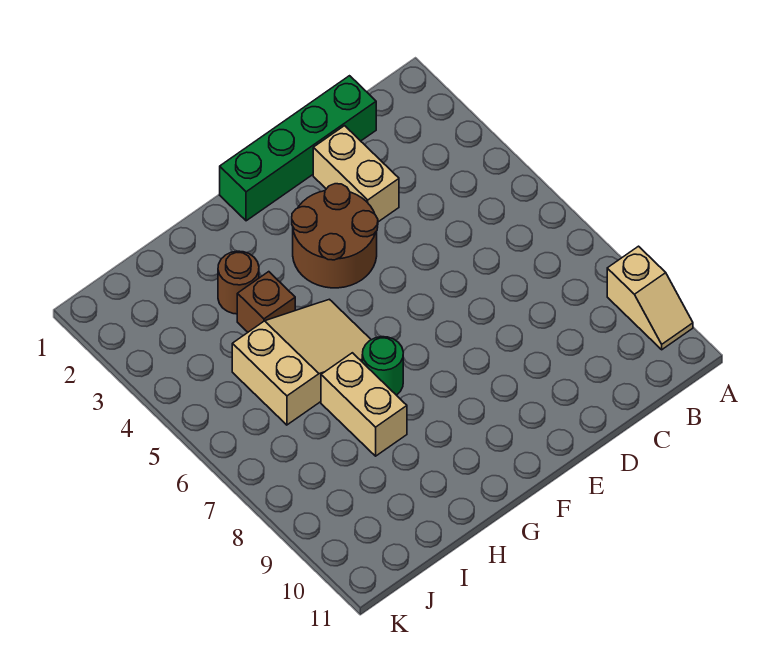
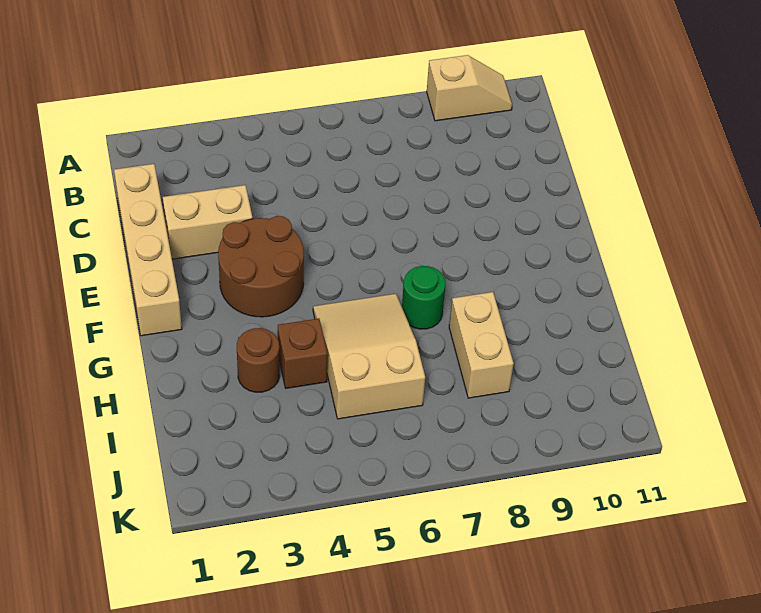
green brick C1:F1 level 1 -> tan brick C1:F1 level 1
tan brick H7:H8 level 1 -> tan brick H8:I8 level 1

